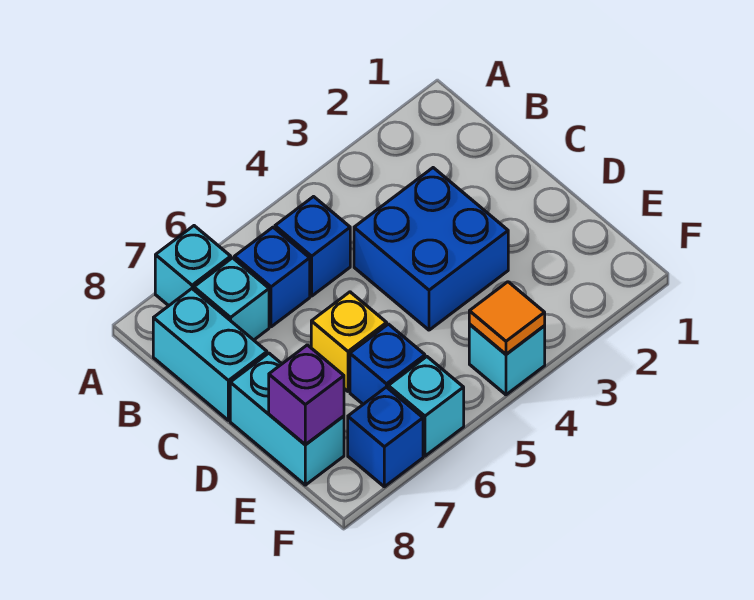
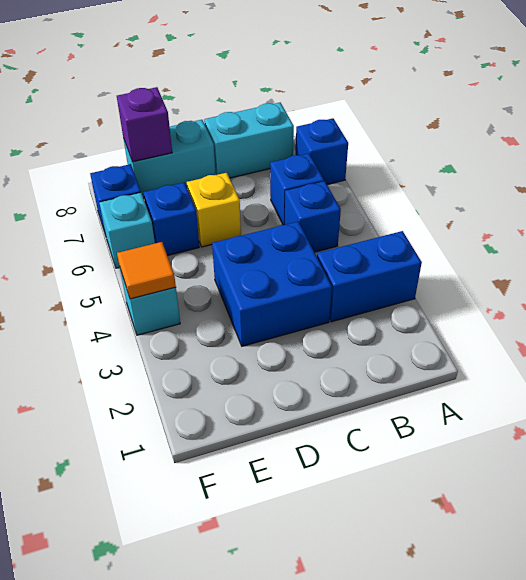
none -> blue brick A3:B3 level 1
cyan brick A7 level 1 -> blue brick A7 level 1
cyan brick B7 level 1 -> none

